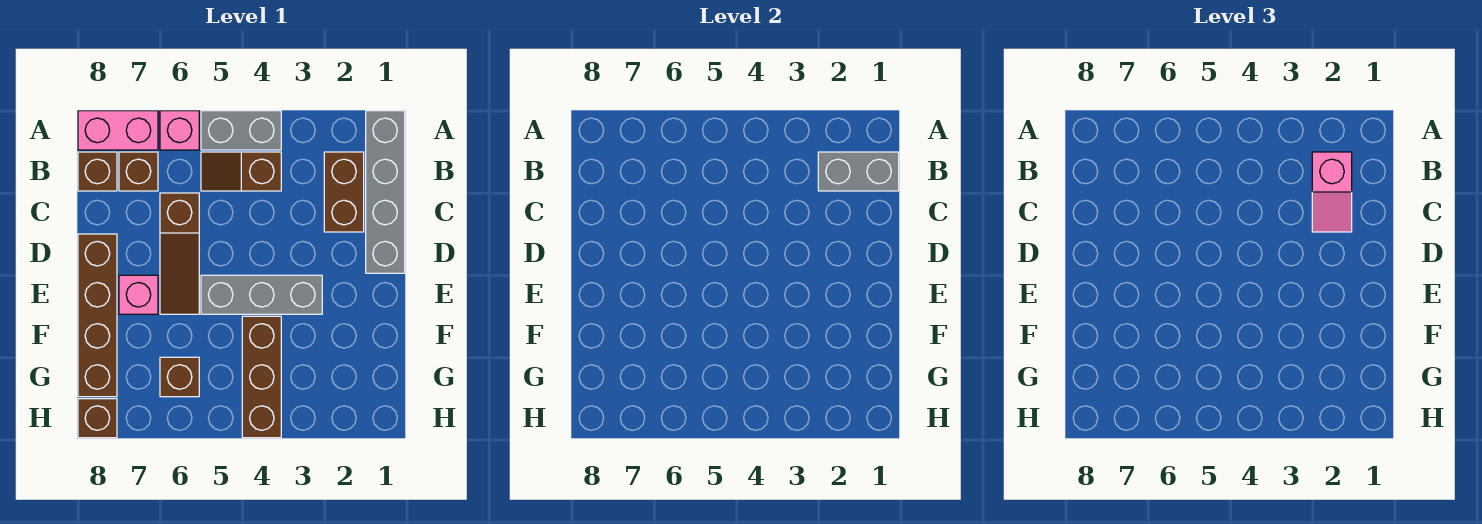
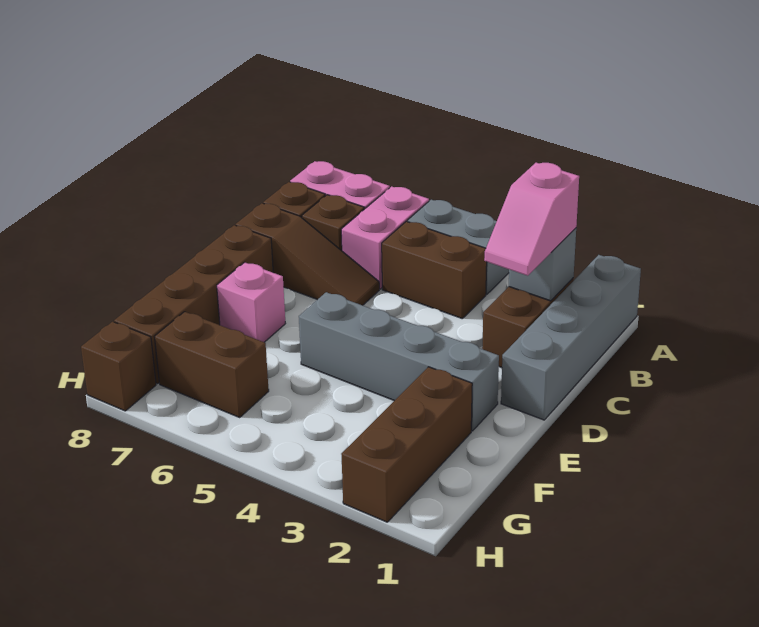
pink brick A6 level 1 -> pink brick A6:B6 level 1
grey brick B1:B2 level 2 -> grey brick B2 level 2
brown slope B4:B5 level 1 top 4 -> brown brick B4:B5 level 1
brown slope C6:E6 level 1 top C -> brown slope C6:C8 level 1 top 8
grey brick E3:E5 level 1 -> grey brick E2:E5 level 1
brown brick F4:H4 level 1 -> brown brick F2:H2 level 1
brown brick G6 level 1 -> brown brick G6:G7 level 1

